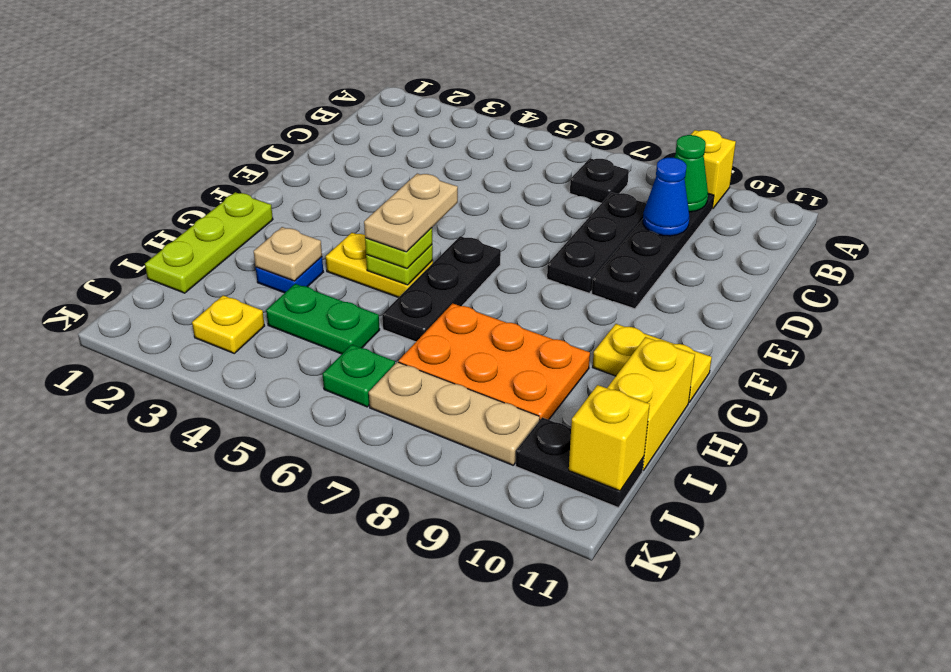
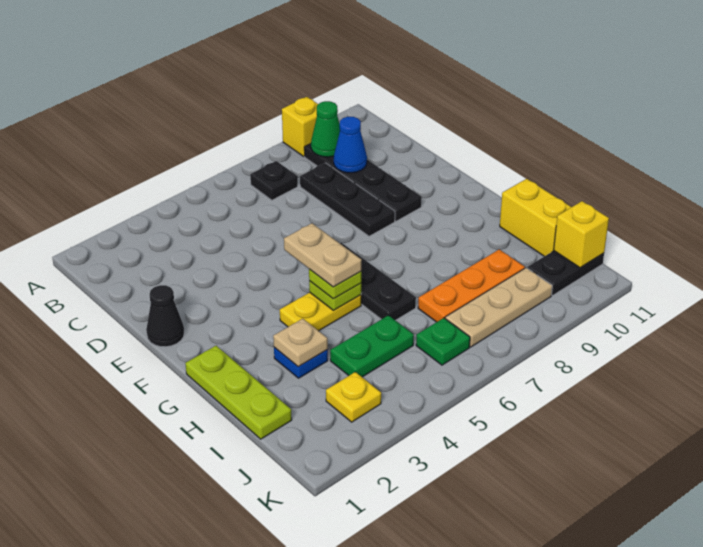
none -> black cone E1 level 1
yellow plate G10:G11 level 1 -> none
orange plate H7:I9 level 1 -> orange plate I7:I9 level 1

